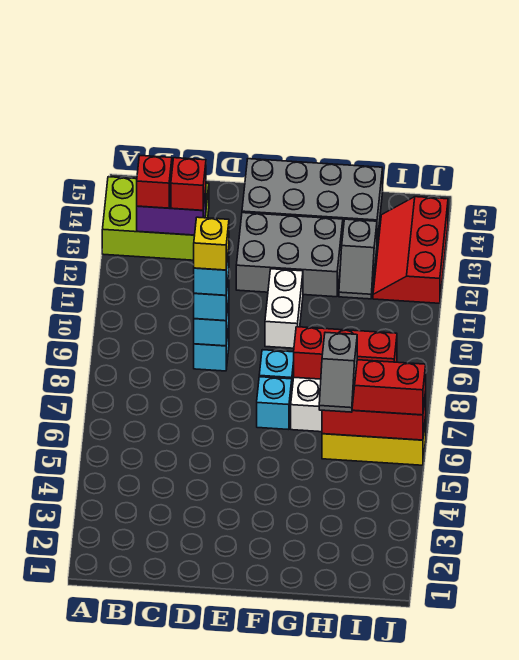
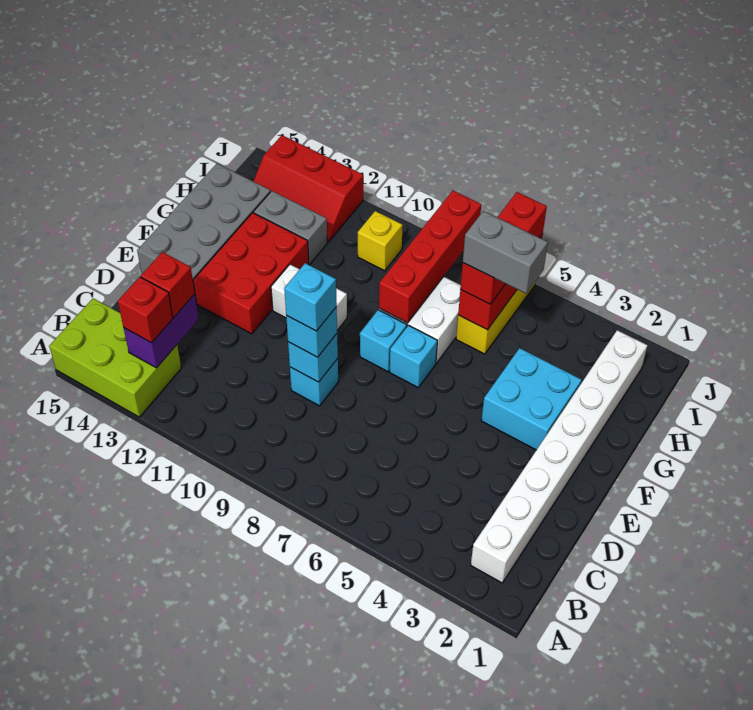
lime brick A13:C14 level 1 -> lime brick A13:B15 level 1
none -> white brick B2:I2 level 1
yellow brick D9 level 5 -> yellow brick I10 level 1
grey brick E12:G13 level 1 -> red brick E12:G13 level 1
none -> cyan brick F3:G4 level 1
red brick G8:I8 level 2 -> red brick G8:J8 level 2
grey slope H5:H6 level 4 top 6 -> grey brick H5:H6 level 4
grey slope H12:H13 level 1 top 13 -> grey brick H12:H13 level 1

